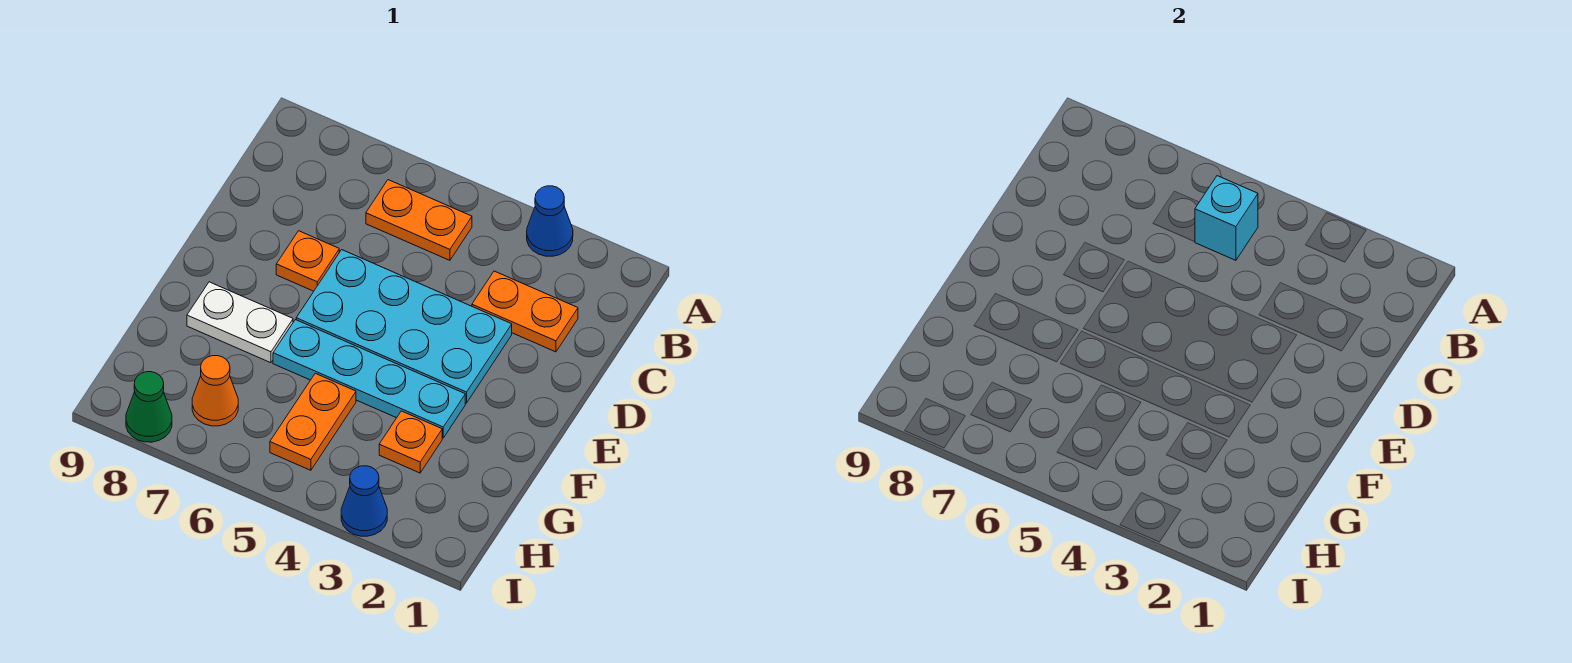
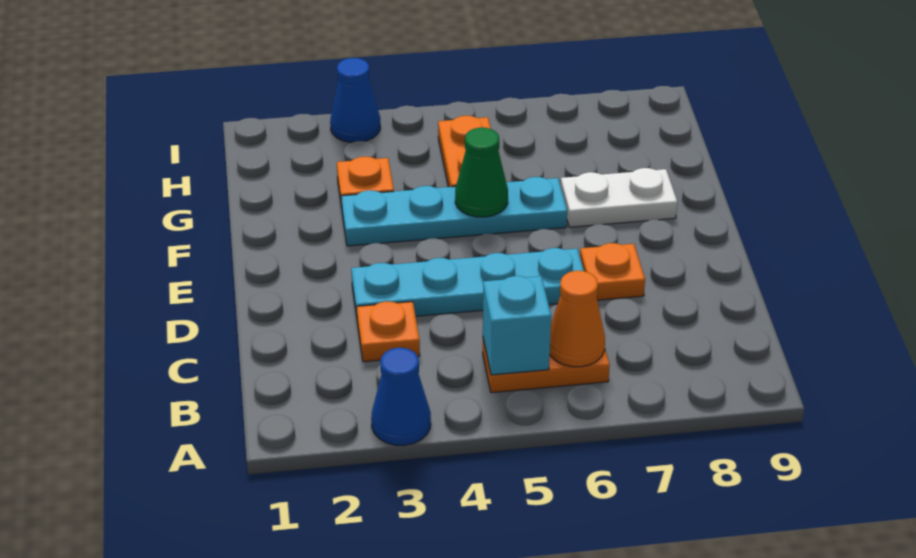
orange plate C2:C3 level 1 -> orange plate C3 level 1
cyan plate D3:E6 level 1 -> cyan plate D3:D6 level 1
orange cone H7 level 1 -> orange cone B6 level 2
green cone I8 level 1 -> green cone F5 level 2

